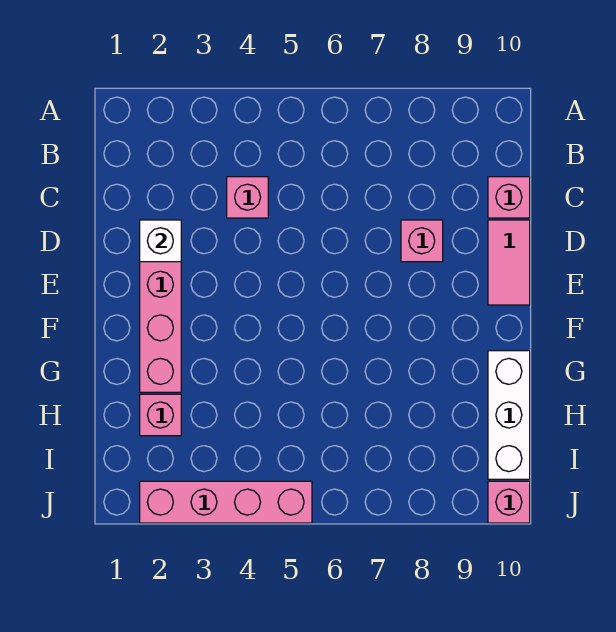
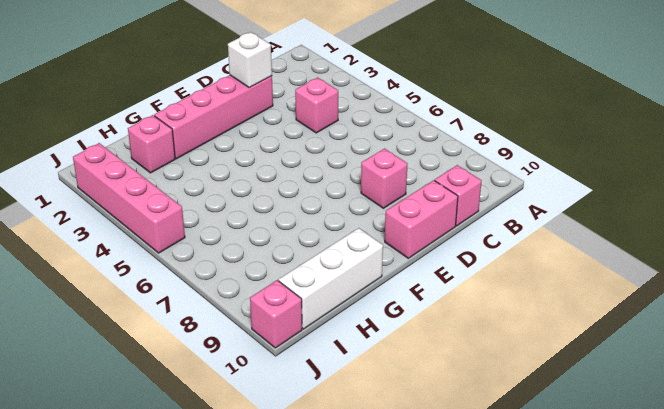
pink tile D10:E10 level 1 -> pink brick D10:E10 level 1

